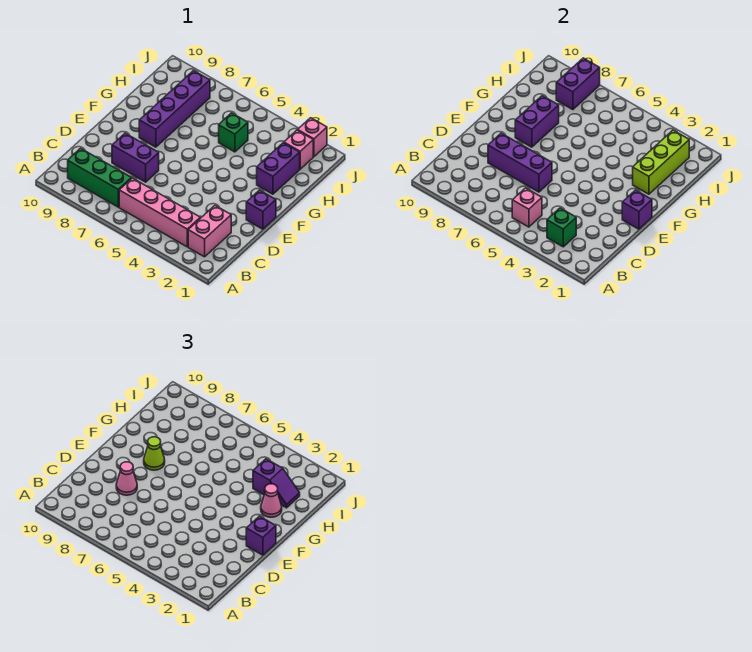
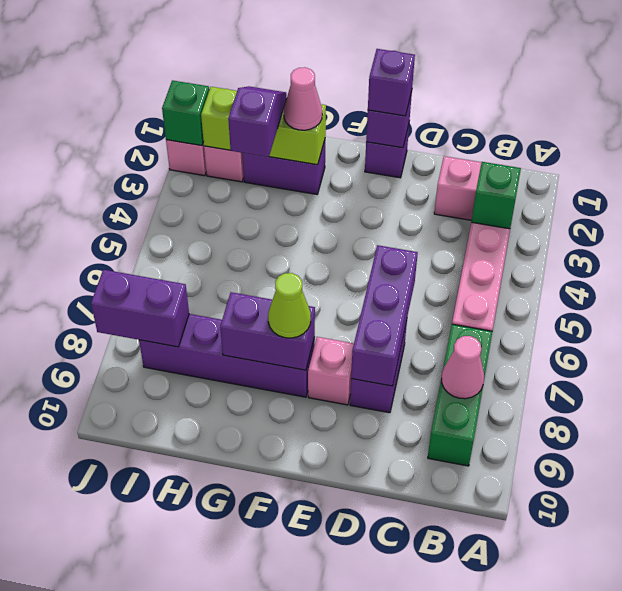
pink brick B5 level 2 -> pink brick E8 level 1
pink cone D8 level 3 -> pink cone B8 level 2
green brick H5 level 1 -> green brick J2 level 2

